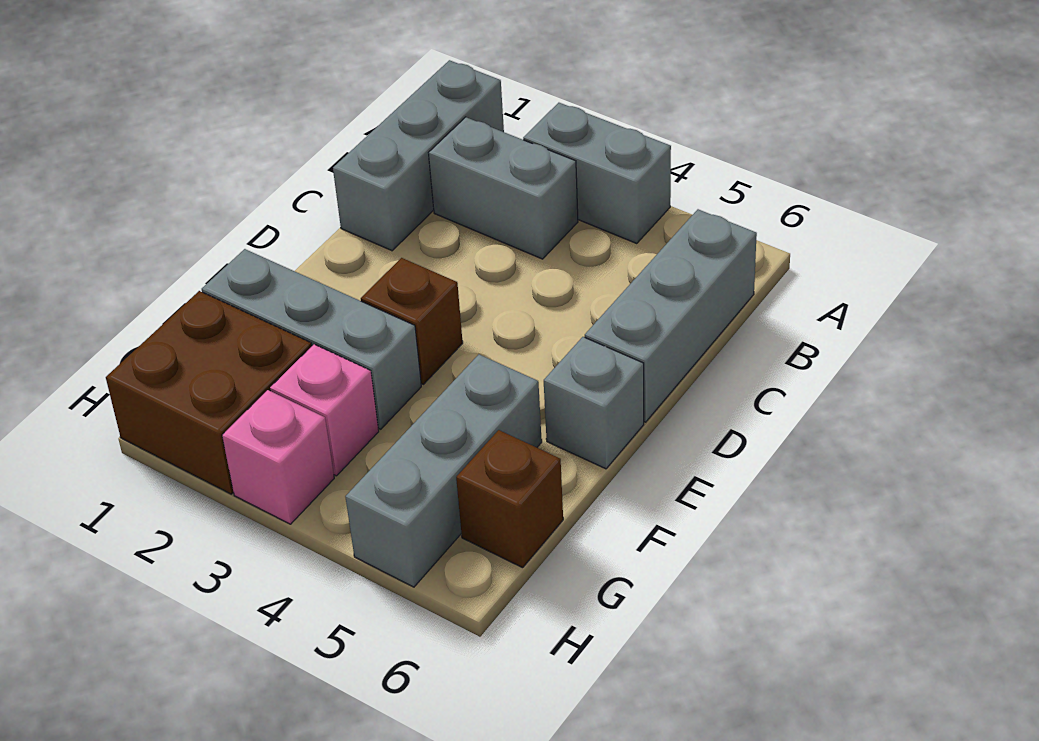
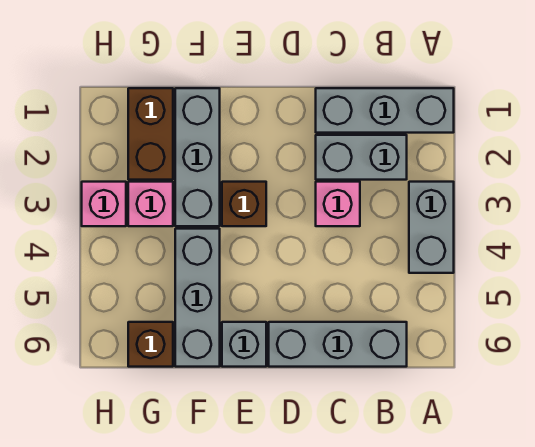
grey brick B2:B3 level 1 -> grey brick B2:C2 level 1
none -> pink brick C3 level 1
grey brick F5:H5 level 1 -> grey brick F4:F6 level 1
brown brick G1:H2 level 1 -> brown brick G1:G2 level 1

